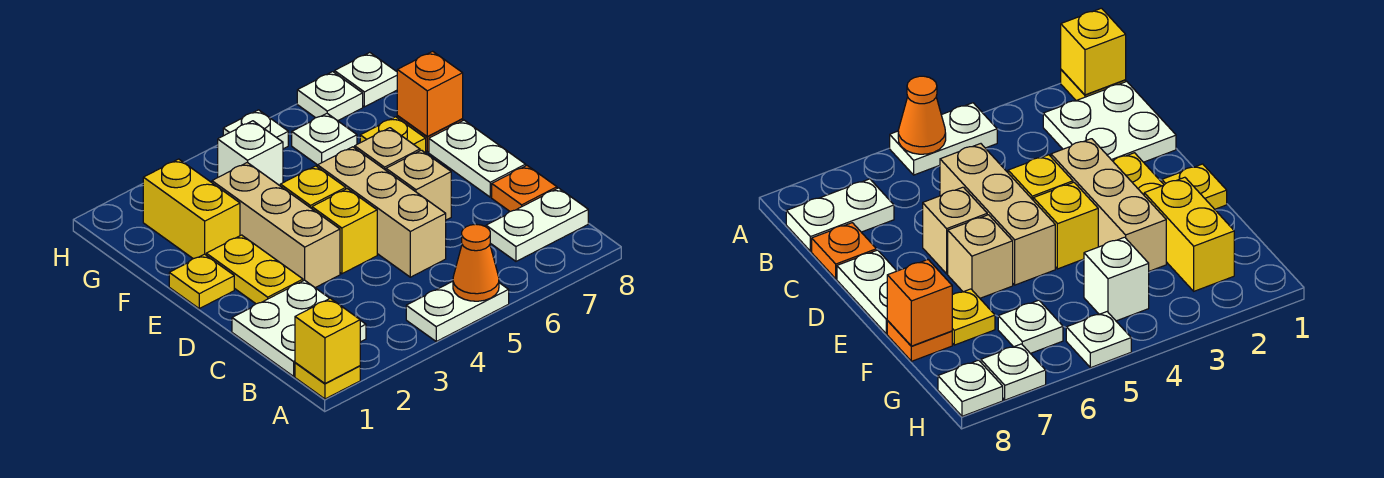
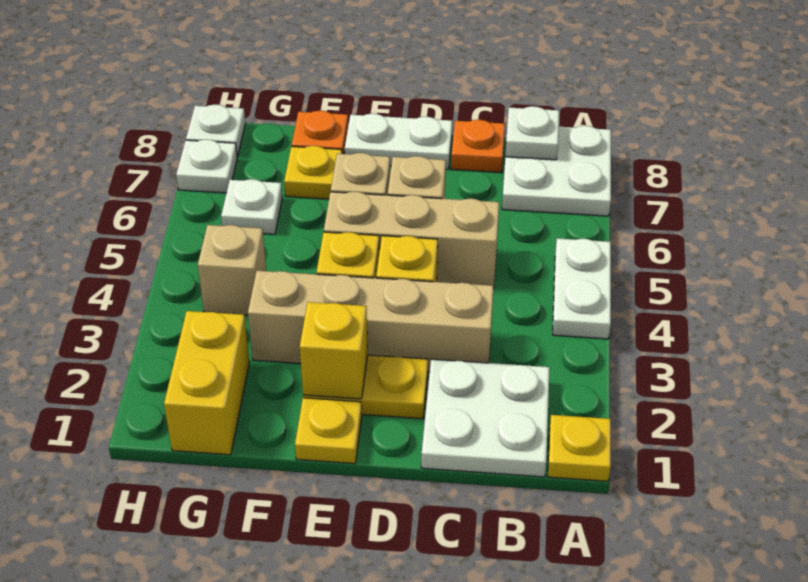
yellow brick A1 level 2 -> yellow brick E2 level 2
orange cone A5 level 2 -> none
white plate B7:B8 level 1 -> white plate A7:B8 level 1
tan brick D3:F3 level 1 -> tan brick C3:F3 level 1
yellow brick F2:G2 level 1 -> yellow brick G1:G2 level 1
orange brick F8 level 2 -> none
white brick G4 level 1 -> tan brick G4 level 1
white plate H5 level 1 -> white plate B8 level 2

